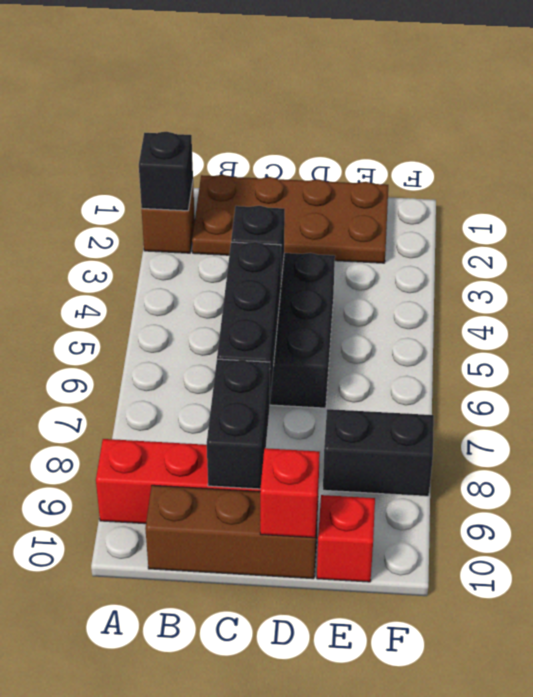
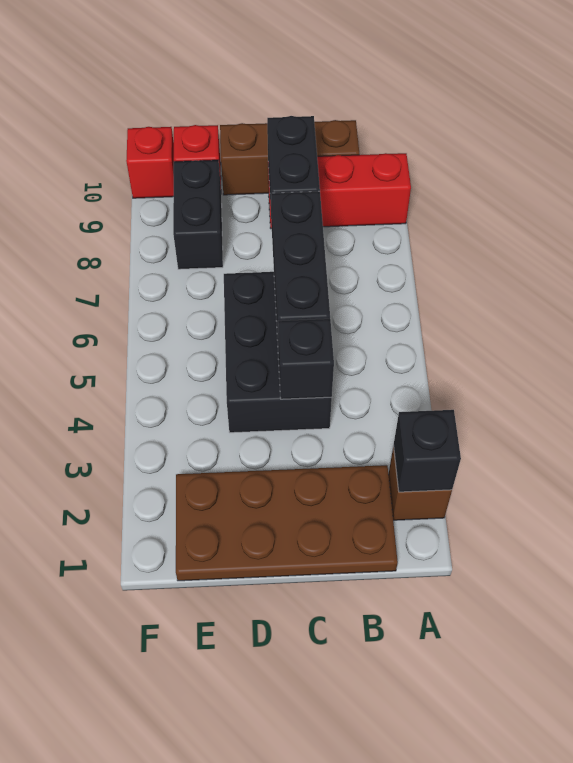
red brick D10 level 2 -> red brick F10 level 1
black brick E8:F8 level 1 -> black brick E8:E9 level 1

